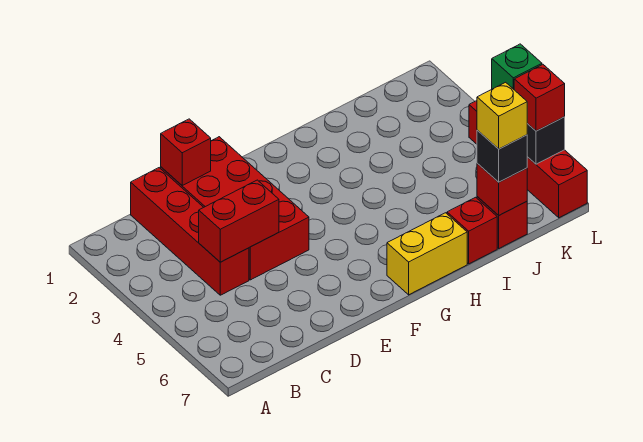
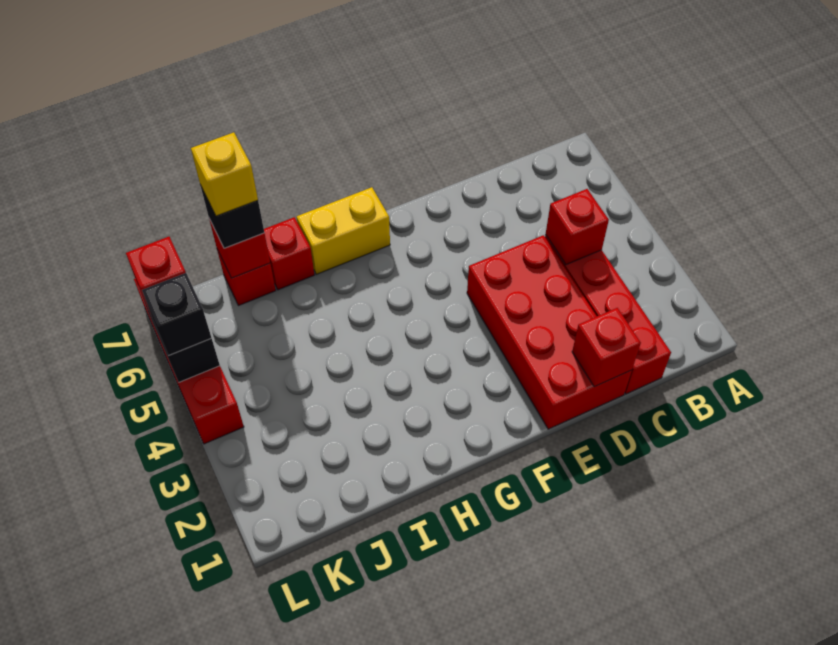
red brick C4:D4 level 2 -> red brick C4 level 2
green brick L5 level 3 -> black brick L5 level 3

